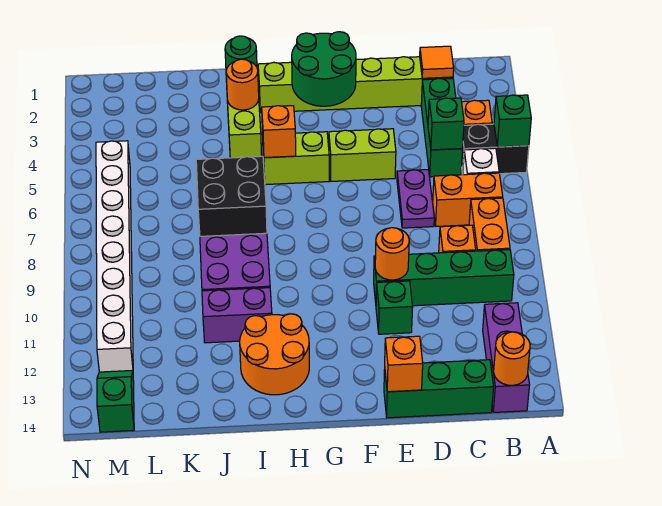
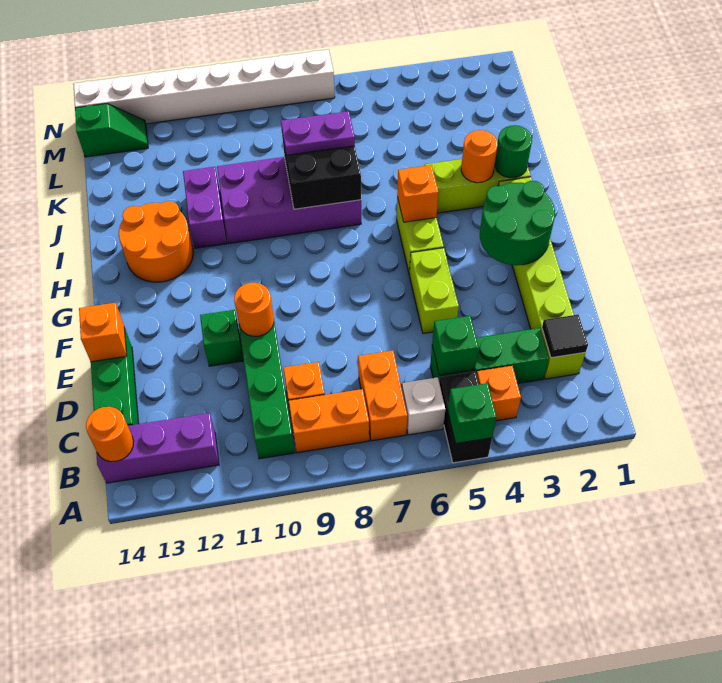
orange tile C2 level 2 -> black tile C2 level 2
purple plate D6:D7 level 1 -> purple plate J7:J8 level 3
white brick M5:M12 level 1 -> white brick N7:N14 level 1

